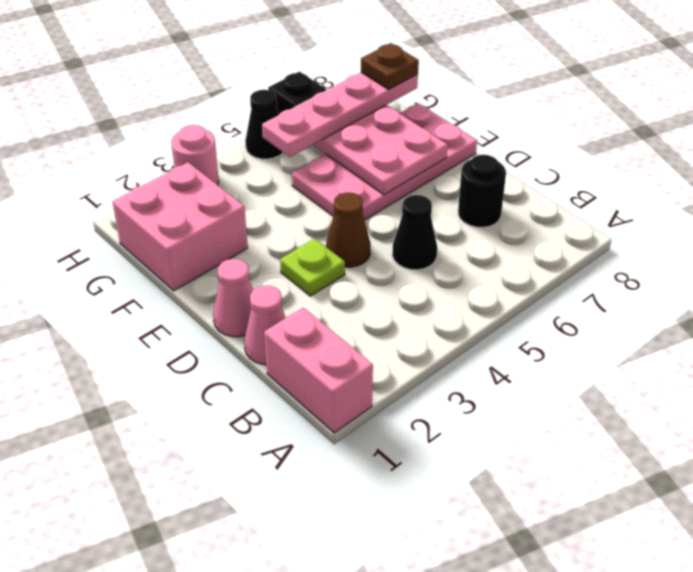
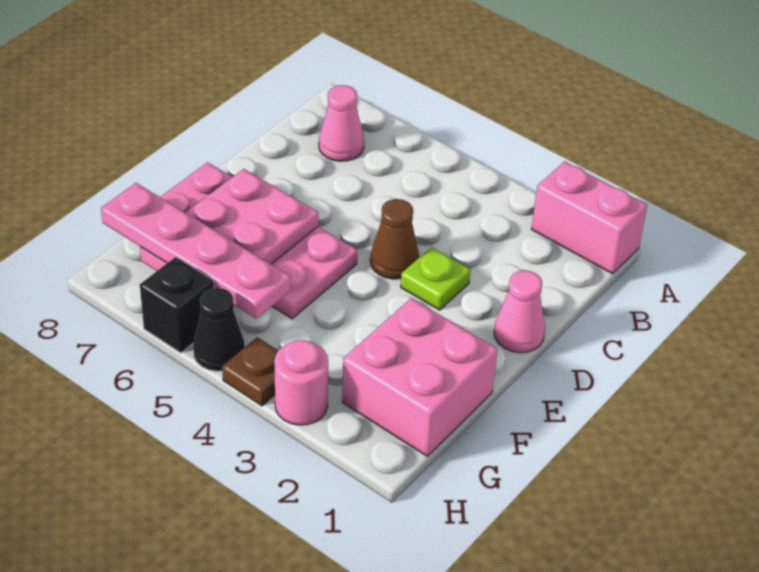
pink brick A1:B1 level 1 -> pink brick A1:A2 level 1
pink cone C1 level 1 -> pink cone B7 level 1
black cone C5 level 1 -> none
black round brick C7 level 1 -> none
brown plate G8 level 4 -> brown plate H4 level 1

